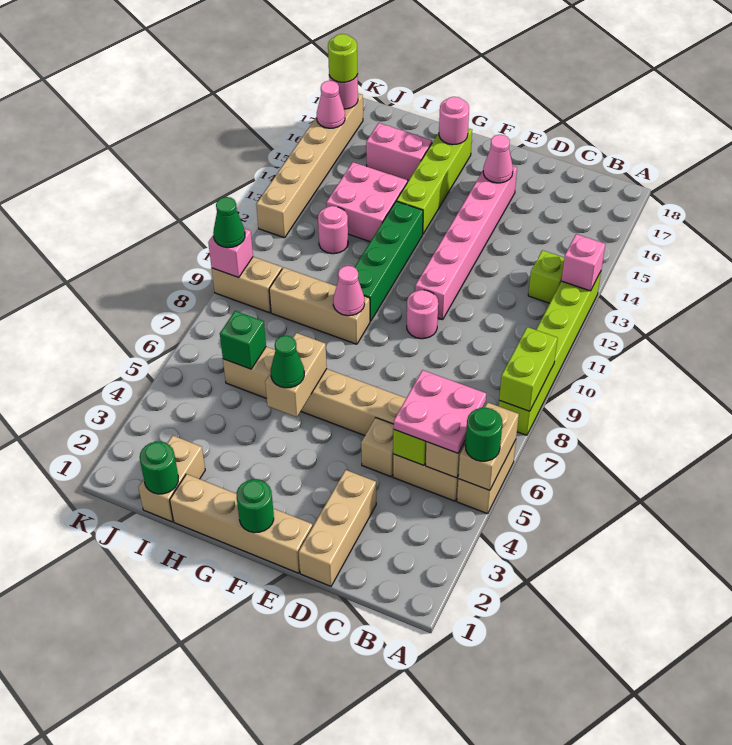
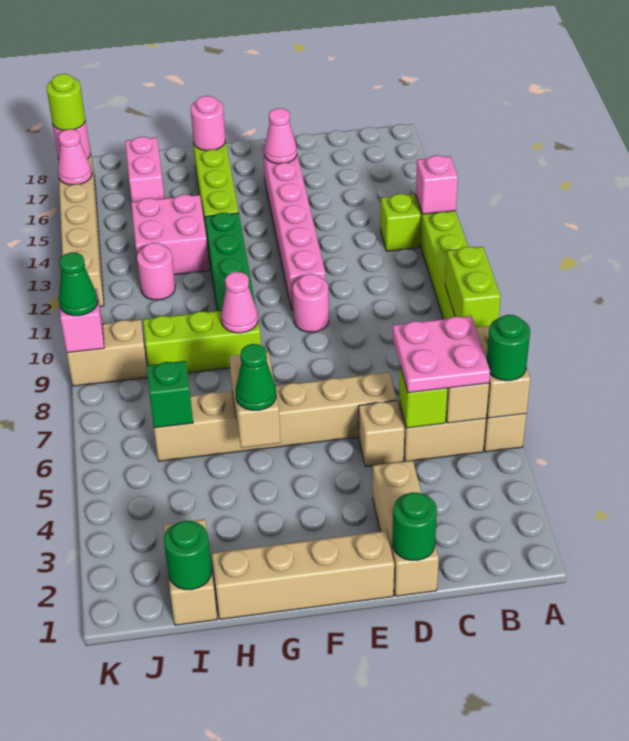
green round brick F1 level 2 -> green round brick D1 level 2
tan brick G9:I9 level 1 -> lime brick G9:I9 level 1
pink brick H16:I16 level 1 -> pink brick I16:I17 level 1

